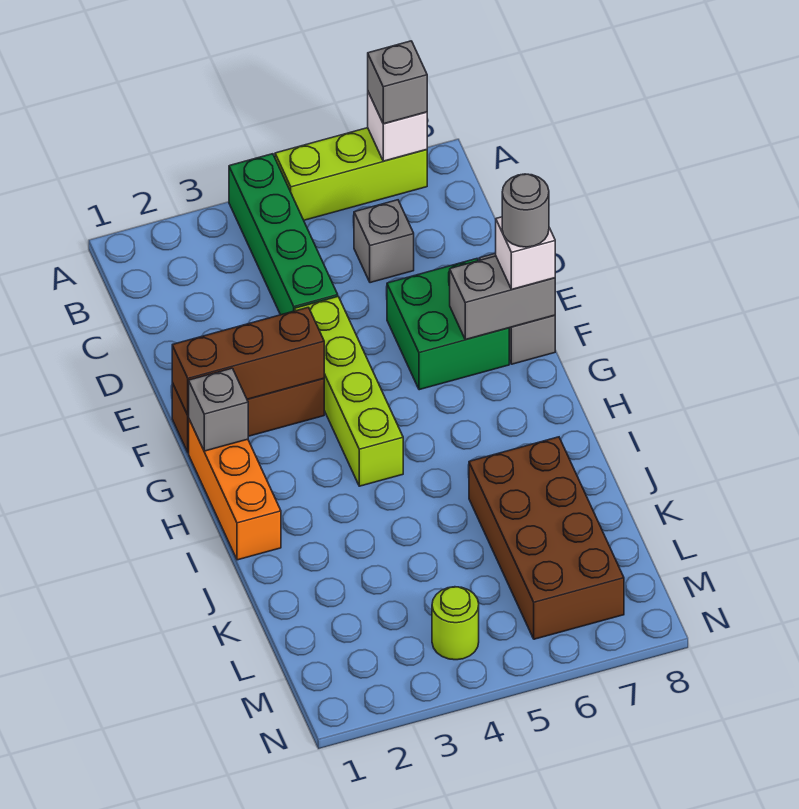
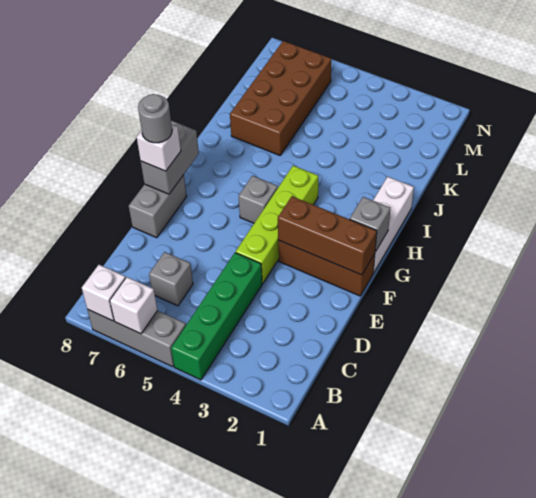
lime brick A5:A7 level 1 -> grey brick A5:A7 level 1
none -> white brick A6 level 2
grey brick A7 level 3 -> grey brick G5 level 1
green brick E6:F7 level 1 -> none
grey brick F7:F8 level 2 -> grey brick F8:G8 level 2
orange brick G1:I1 level 1 -> white brick G1:I1 level 1
lime round brick M4 level 1 -> none

